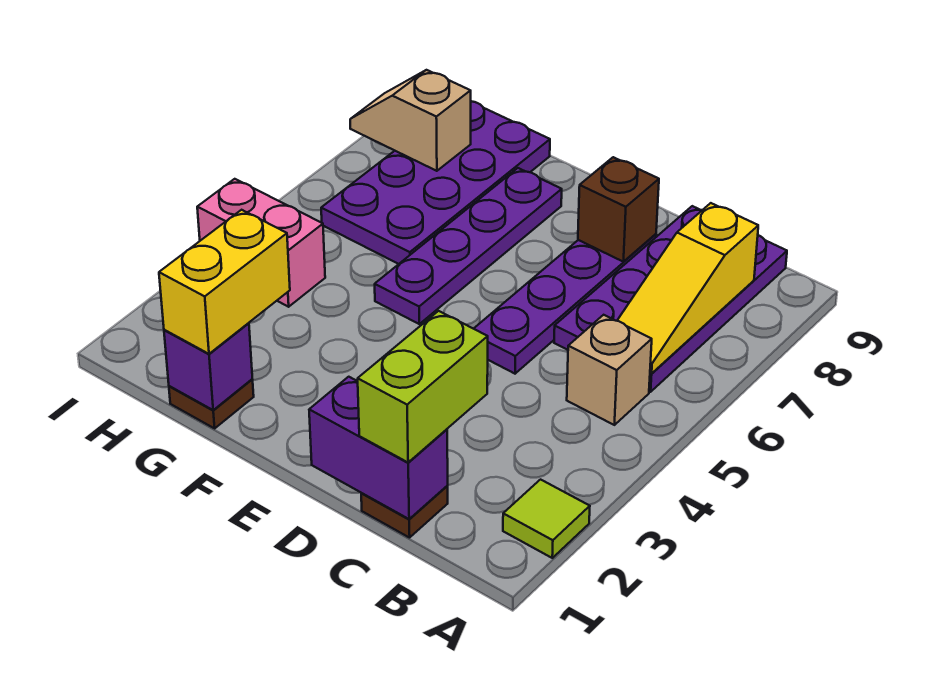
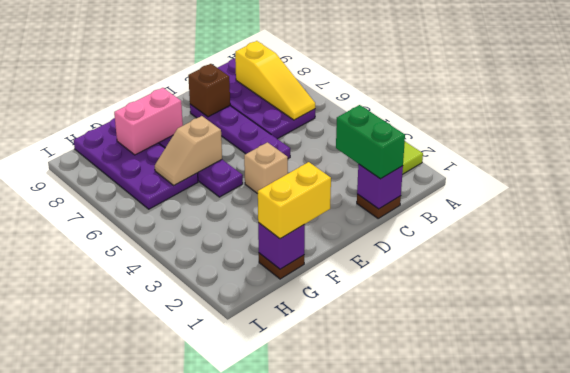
tan brick B5 level 1 -> tan brick E4 level 1
purple brick C1:D1 level 2 -> purple brick C1 level 2
lime brick C1:C2 level 3 -> green brick C1:C2 level 3
yellow brick G1:G2 level 3 -> yellow brick F1:G1 level 3
pink brick H4:I4 level 1 -> pink brick F8:G8 level 2
tan slope H8:I8 level 2 top H -> tan slope F6:G6 level 2 top F

